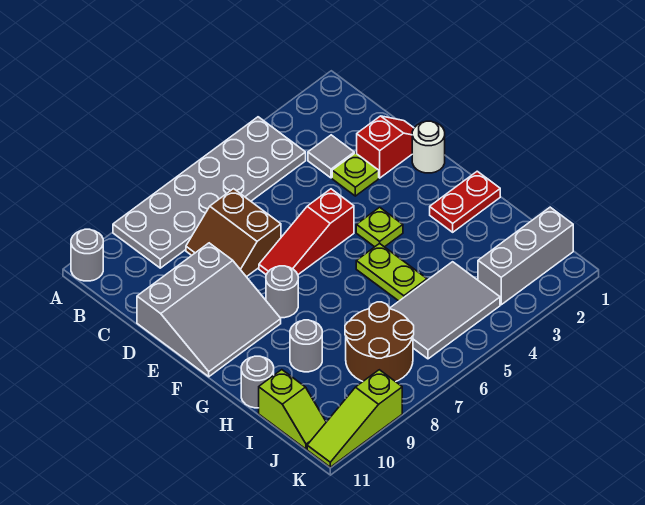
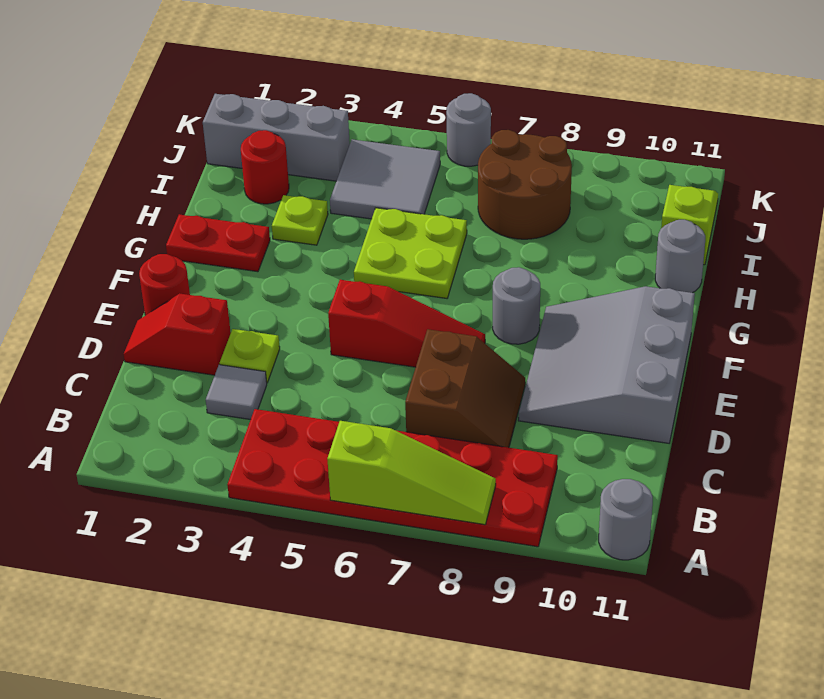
grey plate A4:B9 level 1 -> red plate A4:B9 level 1
grey slope D9:F11 level 1 top D -> grey slope D9:F11 level 1 top 11
white round brick E1 level 1 -> red round brick E1 level 1
lime plate F4 level 1 -> lime plate H3 level 1
lime plate G5:H5 level 1 -> lime plate G5:H6 level 1
grey round brick H9 level 1 -> grey round brick K6 level 1
none -> red round brick I2 level 1
grey tile I4:J6 level 1 -> grey tile I4:J5 level 1
lime slope K9:K11 level 1 top 9 -> lime slope A6:A8 level 2 top 6

